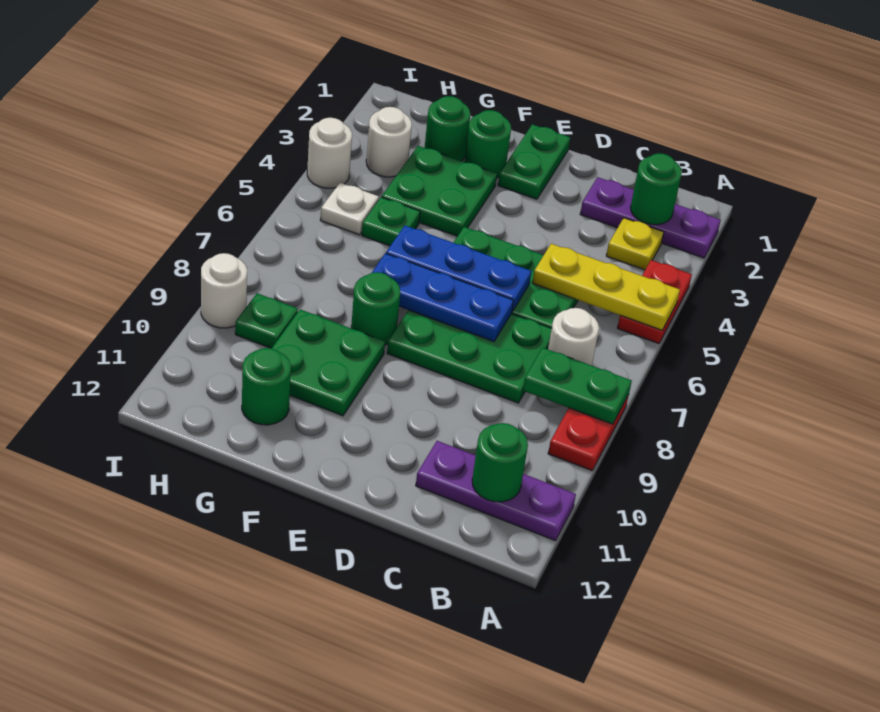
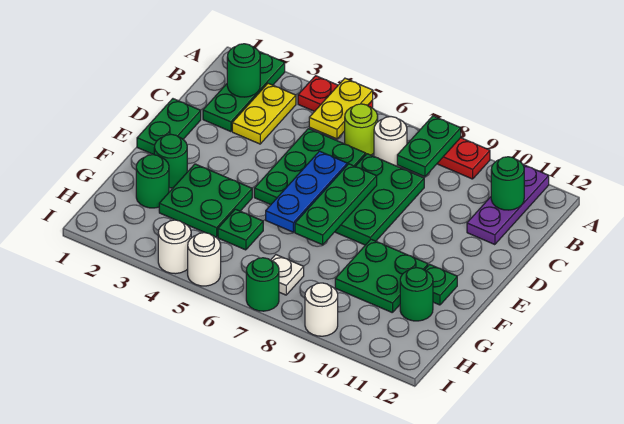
purple plate A2:C2 level 1 -> green plate A2:C2 level 1
yellow plate A5:C5 level 2 -> yellow plate A5:B5 level 2
yellow plate B3 level 1 -> yellow plate B3:C3 level 1
none -> lime round brick B6 level 1
blue plate D7:F7 level 2 -> green plate D7:F7 level 2
green plate E1:E2 level 1 -> green plate D1:E1 level 1
green round brick F8 level 1 -> green round brick I7 level 1
white round brick H3 level 1 -> white round brick I5 level 1
white plate H5 level 1 -> white plate H7 level 1
green plate H9 level 1 -> green plate F11 level 1

